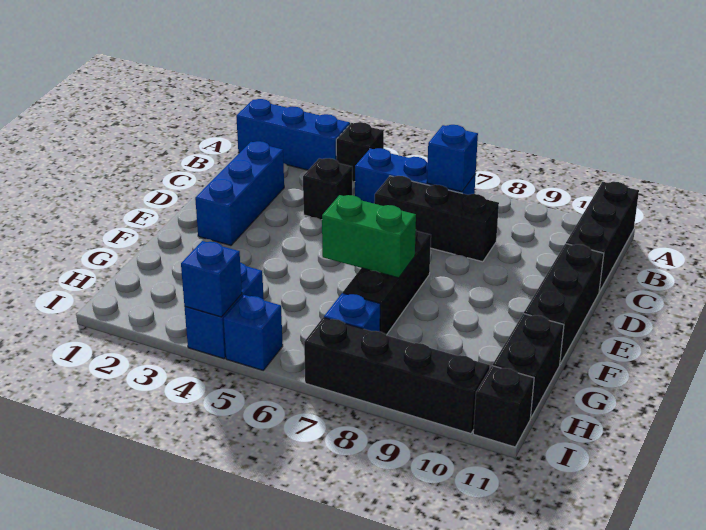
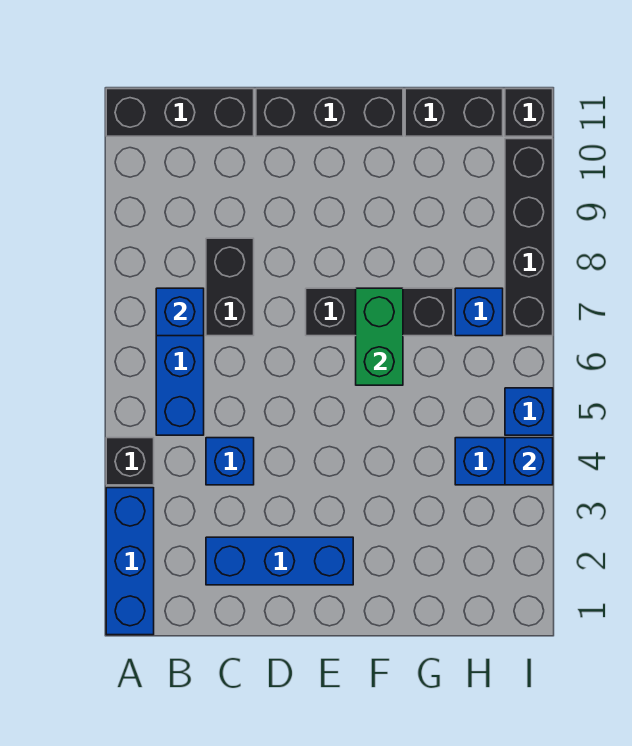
black brick C4 level 1 -> blue brick C4 level 1
black brick C6:C8 level 1 -> black brick C7:C8 level 1

